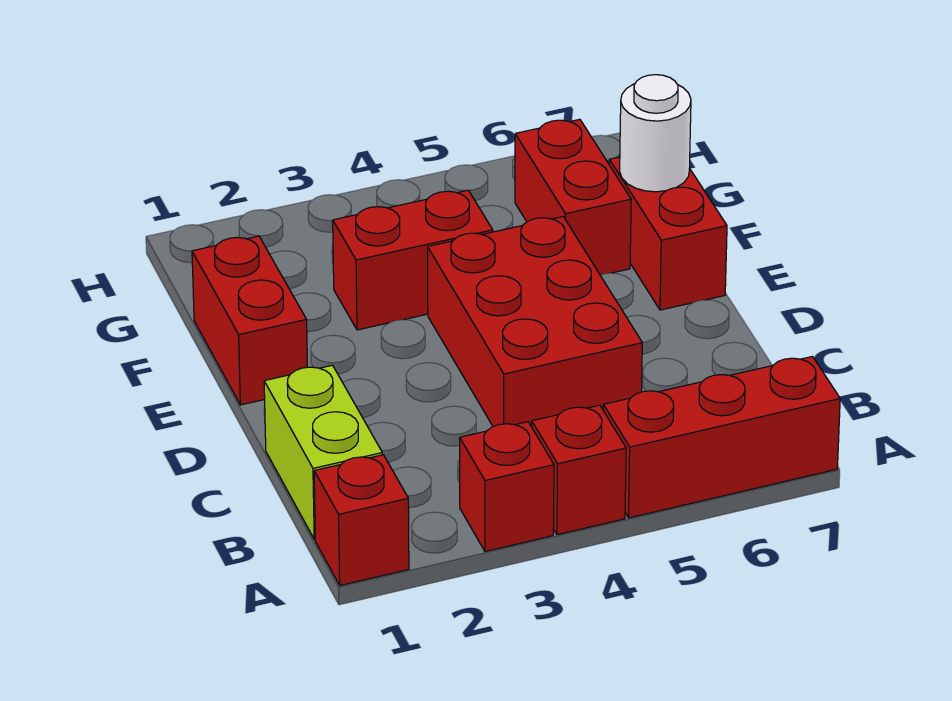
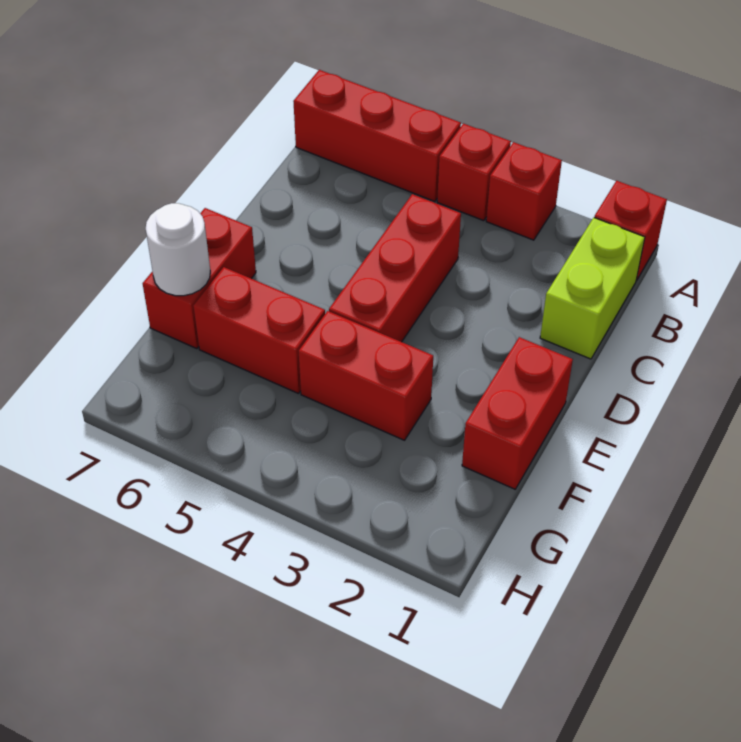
red brick C4:E5 level 1 -> red brick C4:E4 level 1
red brick F6:G6 level 1 -> red brick F5:F6 level 1

